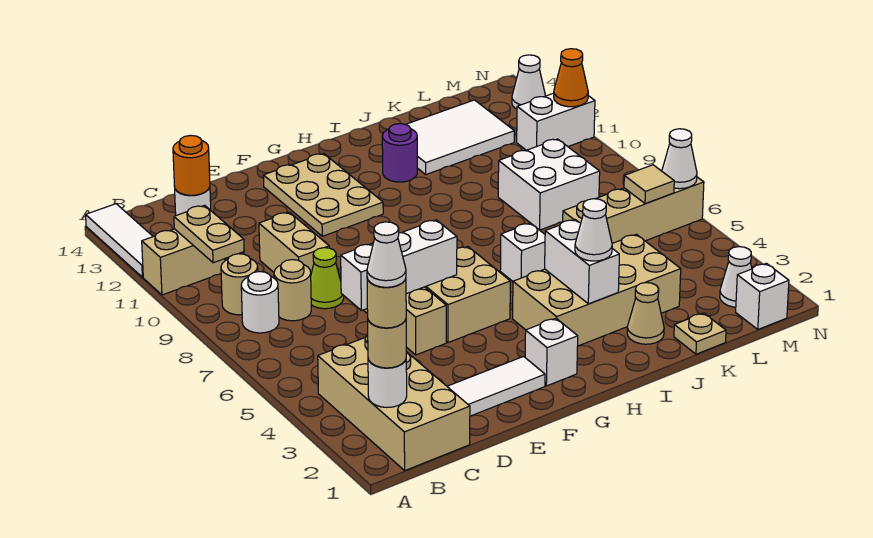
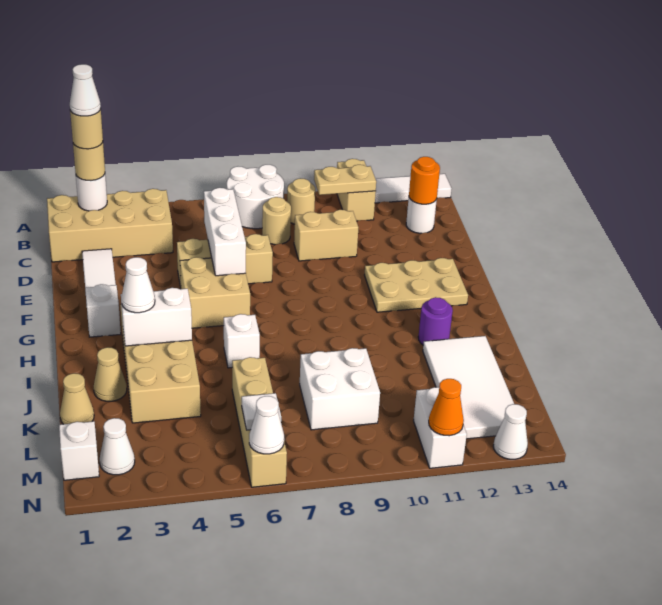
white round brick B8 level 1 -> white round brick A7:B8 level 1
lime cone D8 level 1 -> none
white tile J12:L13 level 1 -> white tile J12:M13 level 1
tan plate K1 level 1 -> tan cone K1 level 1
tan tile M6 level 2 -> white tile M6 level 2

